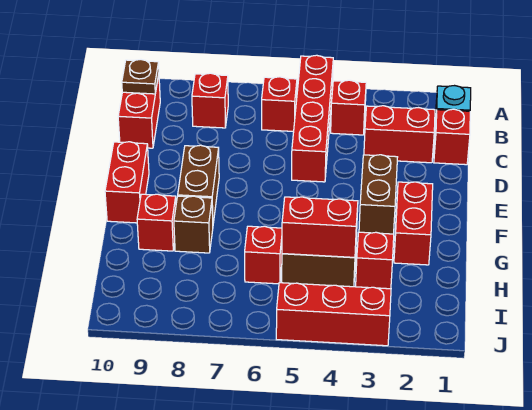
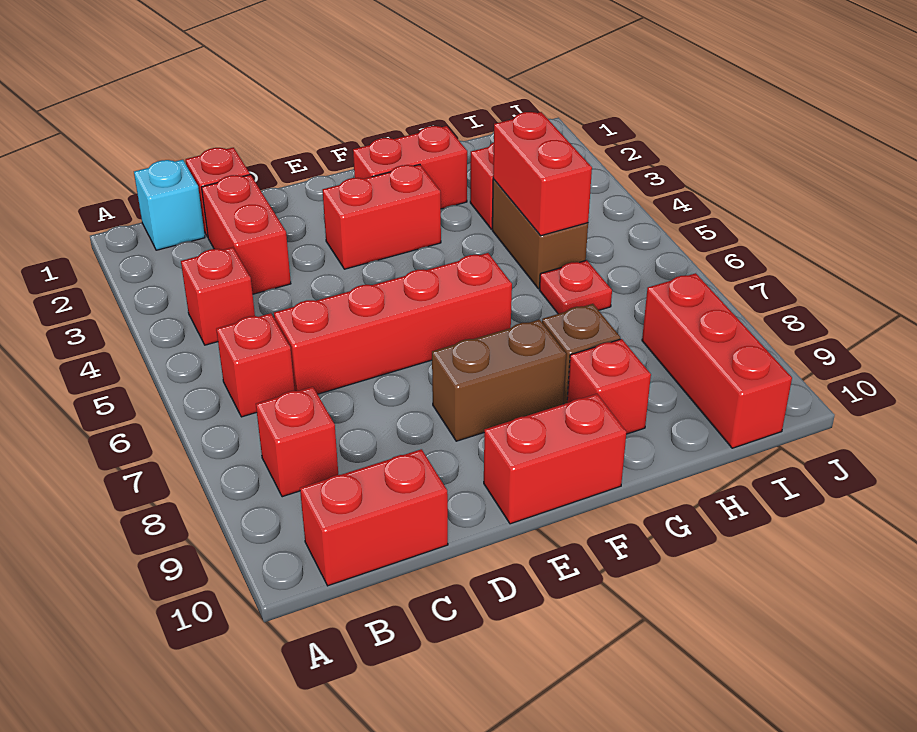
red brick A5:D5 level 1 -> red brick C6:F6 level 1
brown plate B10 level 2 -> none
brown brick E3:F3 level 1 -> red brick E3:F3 level 1
red brick H6 level 1 -> red plate H6 level 1
red brick J3:J5 level 1 -> red brick I8:I10 level 1

